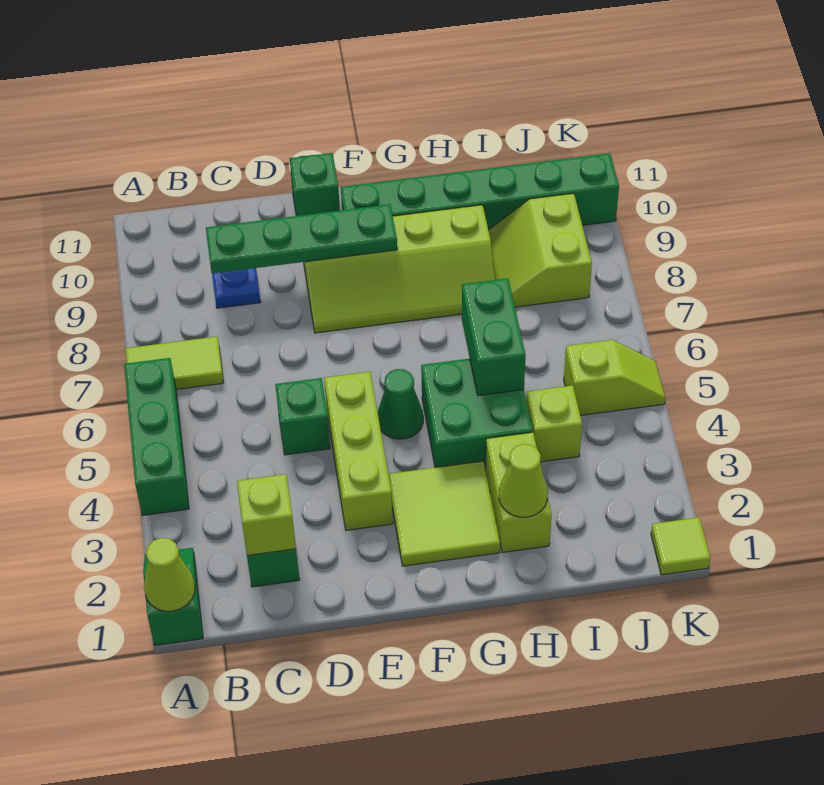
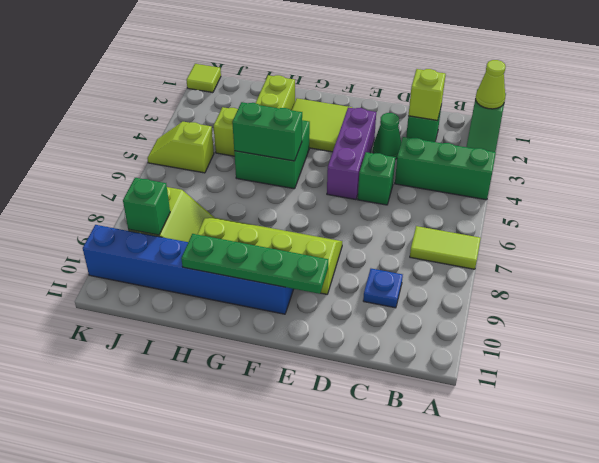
green brick A4:A6 level 1 -> green brick A4:C4 level 1
green plate C9:F9 level 2 -> green plate E10:H10 level 2
lime brick E3:E5 level 1 -> purple brick E3:E5 level 1
green brick E11 level 1 -> green brick J9 level 2
green cone F5 level 1 -> green cone D3 level 1
green brick F10:K10 level 1 -> blue brick F10:K10 level 1
lime cone H2 level 2 -> none
green brick H5:H6 level 2 -> green brick G5:H5 level 2

